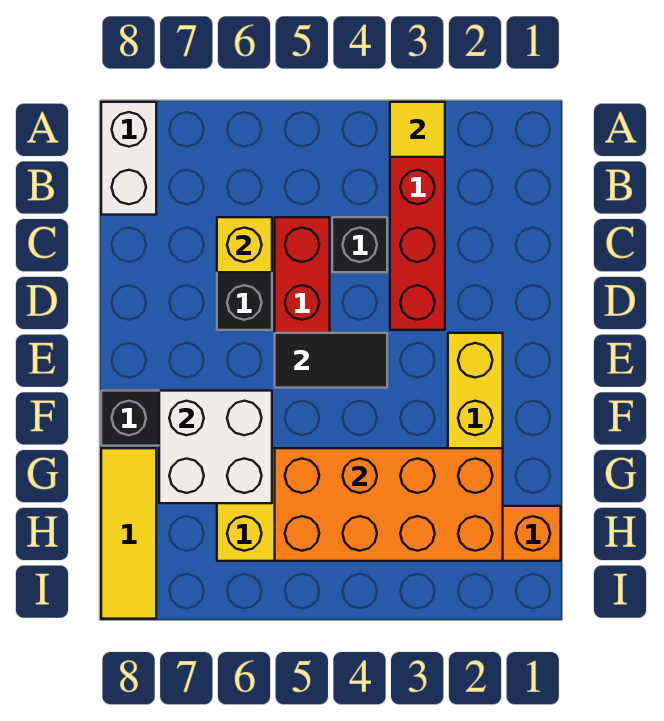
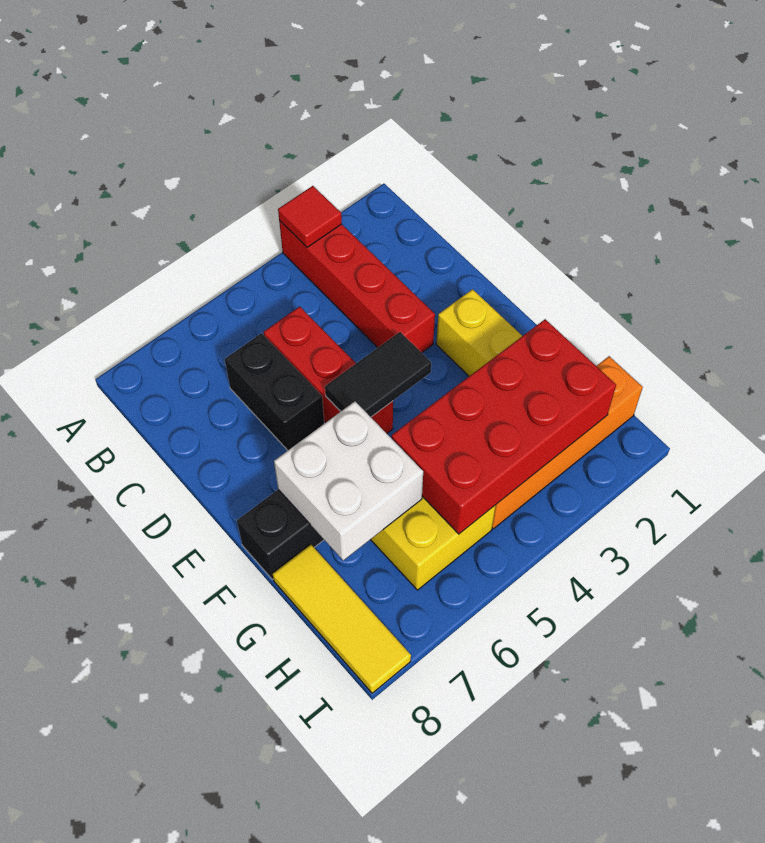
yellow tile A3 level 2 -> red tile A3 level 2
white brick A8:B8 level 1 -> none
black brick C4 level 1 -> none
yellow brick C6 level 2 -> none
orange brick G2:H5 level 2 -> red brick G2:H5 level 2

